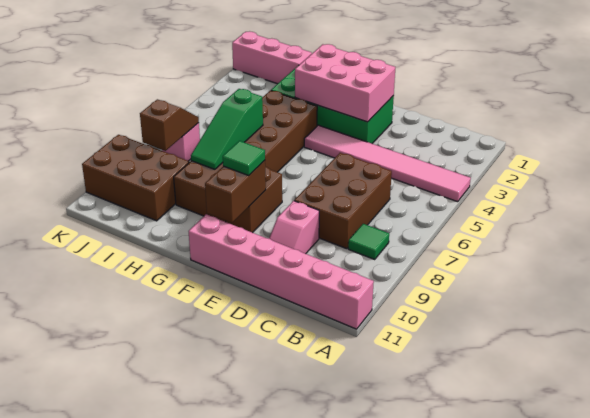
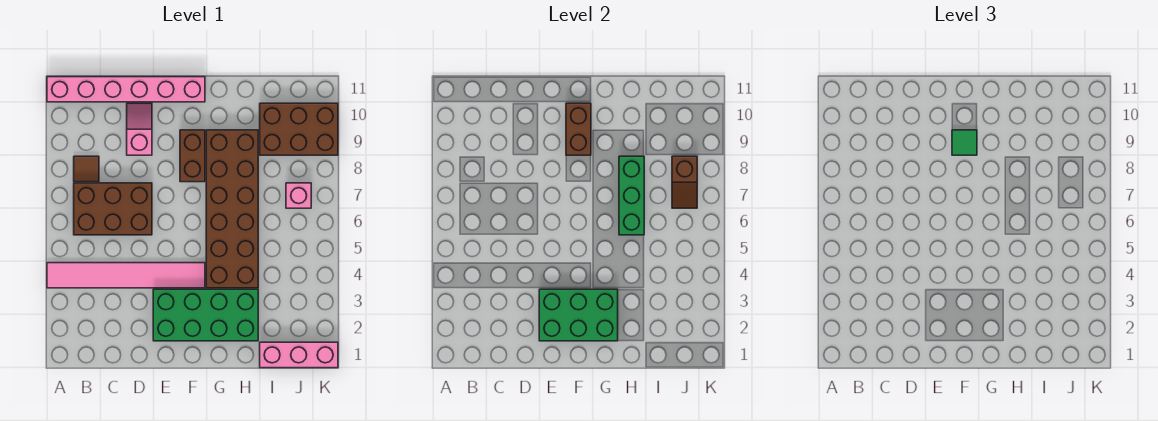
green tile B8 level 1 -> brown tile B8 level 1
brown brick C6:D8 level 1 -> brown brick B6:D7 level 1
pink brick E2:G3 level 2 -> green brick E2:G3 level 2
green slope H6:H8 level 2 top 6 -> green brick H6:H8 level 2

